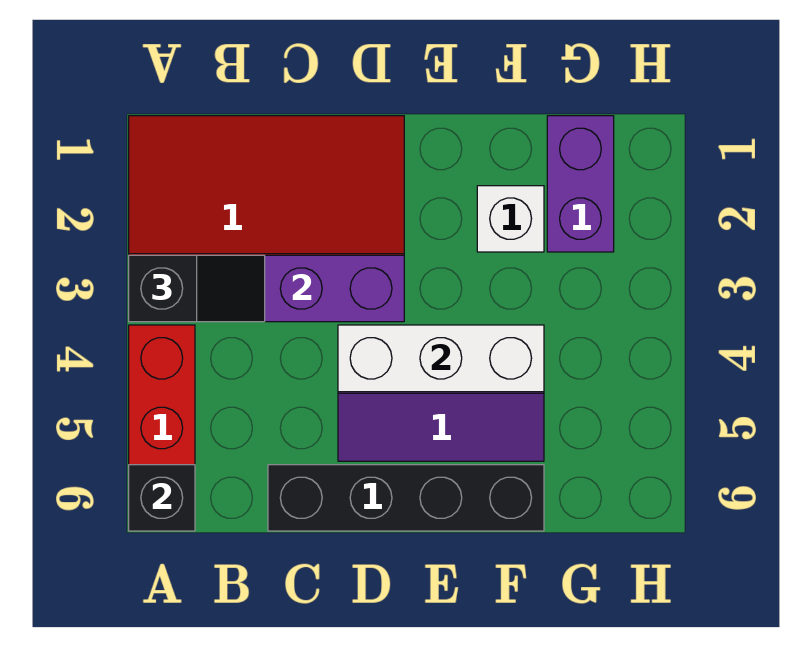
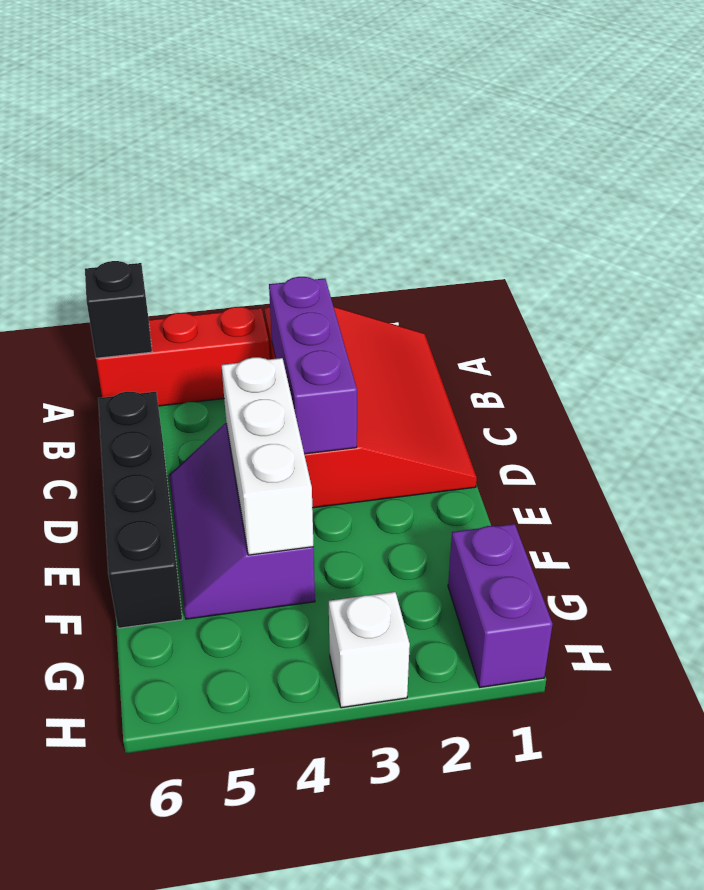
black slope A3:B3 level 3 top A -> none
white brick F2 level 1 -> white brick H3 level 1
purple brick G1:G2 level 1 -> purple brick G1:H1 level 1

